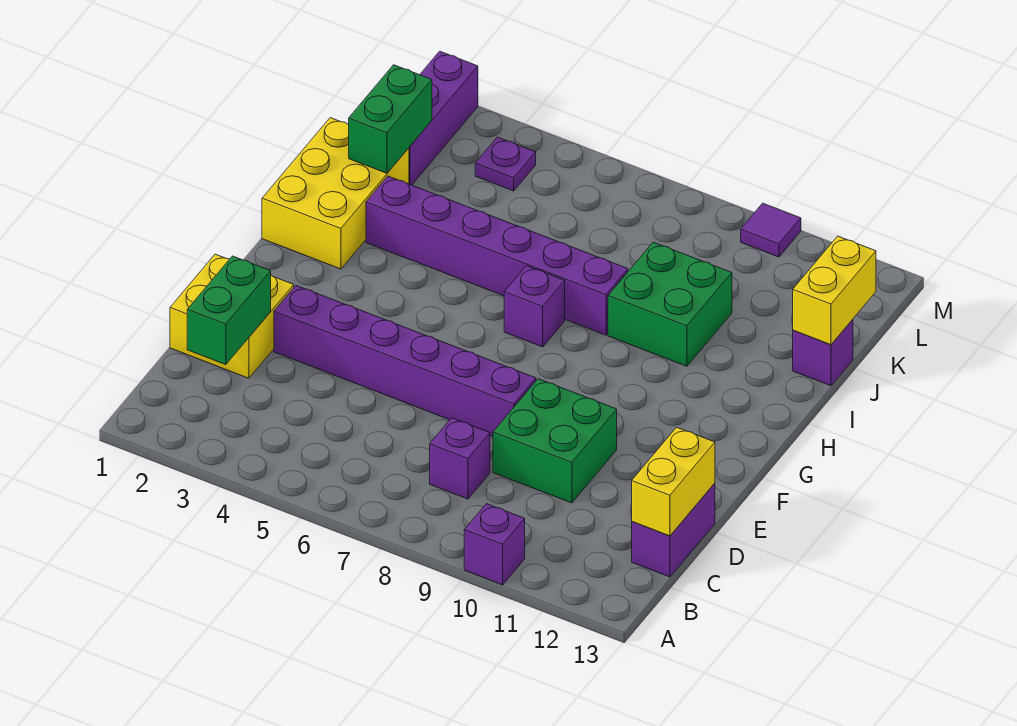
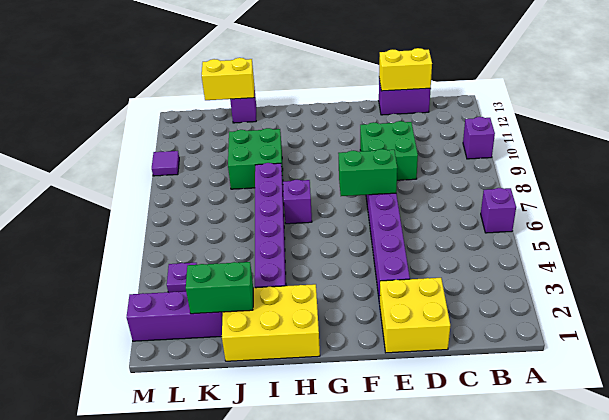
green brick C2:D2 level 2 -> green brick E7:F7 level 2
purple brick C8 level 1 -> purple brick A6 level 1

